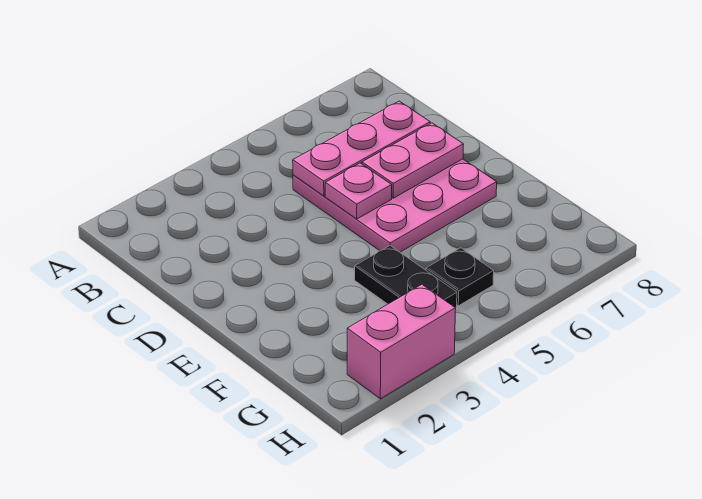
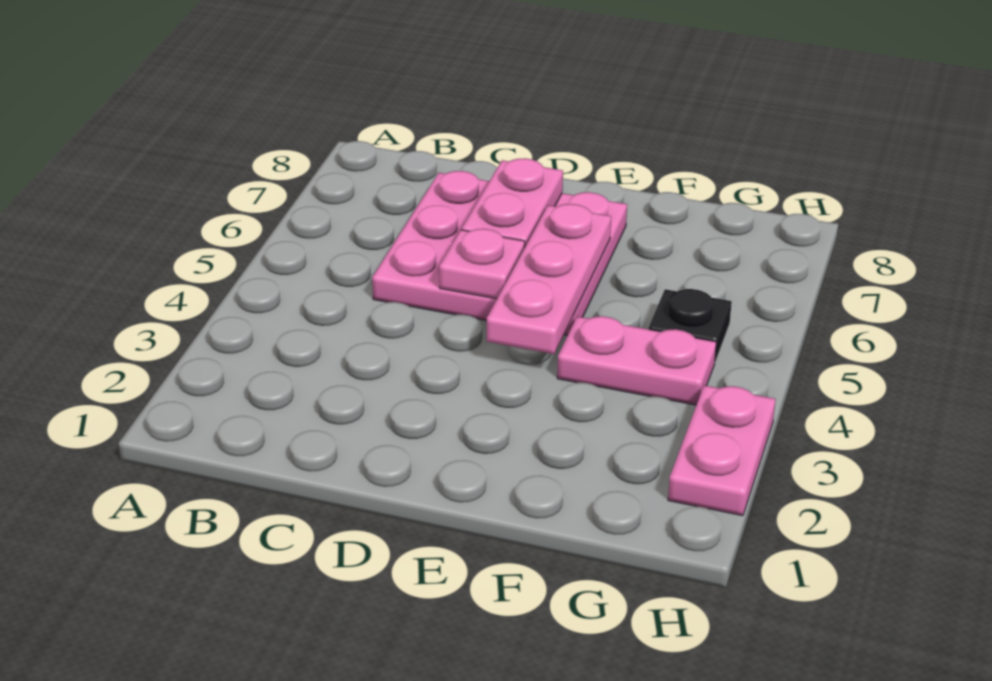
pink plate C5:C7 level 2 -> pink plate E4:E6 level 2
black plate F4:G4 level 1 -> pink plate F4:G4 level 1
pink brick H2:H3 level 1 -> pink plate H2:H3 level 1

